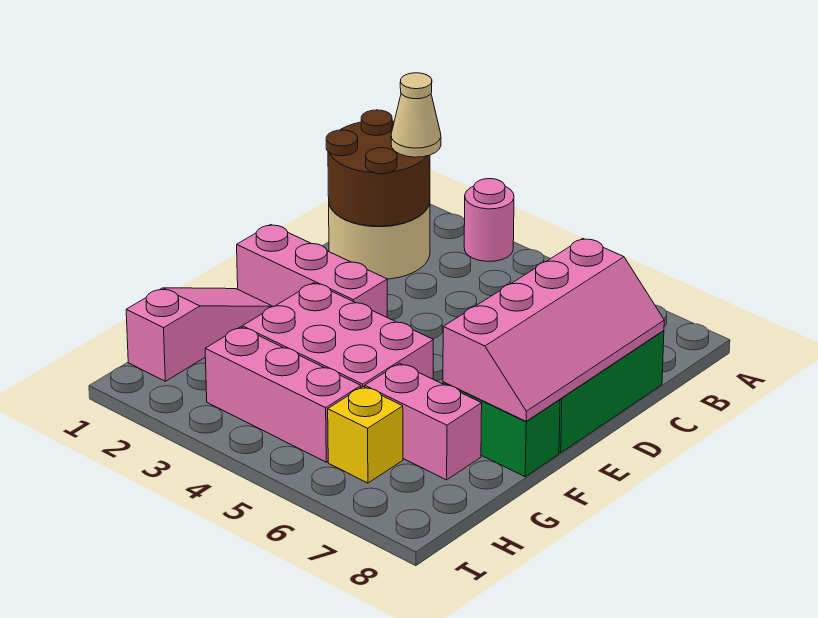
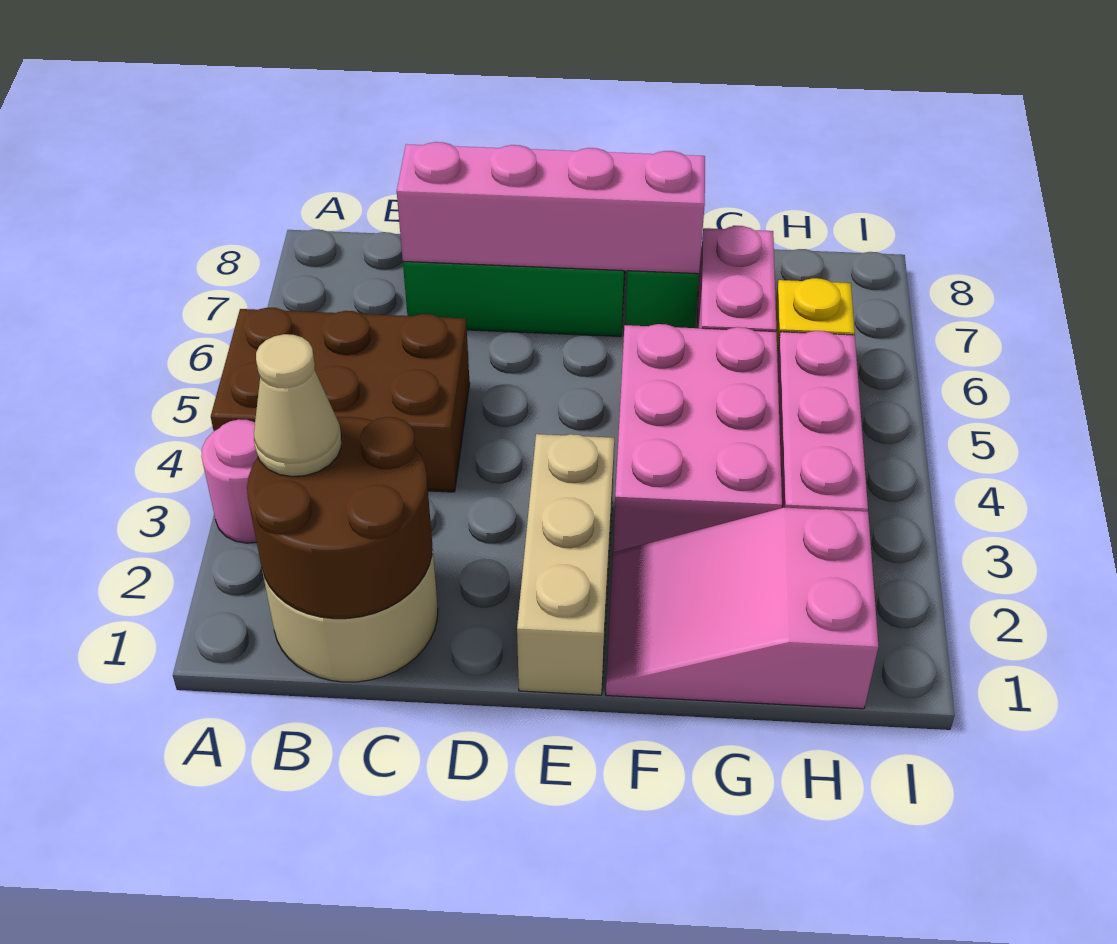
none -> brown brick A4:C5 level 1
pink brick E1:E3 level 1 -> tan brick E1:E3 level 1
pink slope F1:H1 level 1 top H -> pink slope F1:H2 level 1 top H

